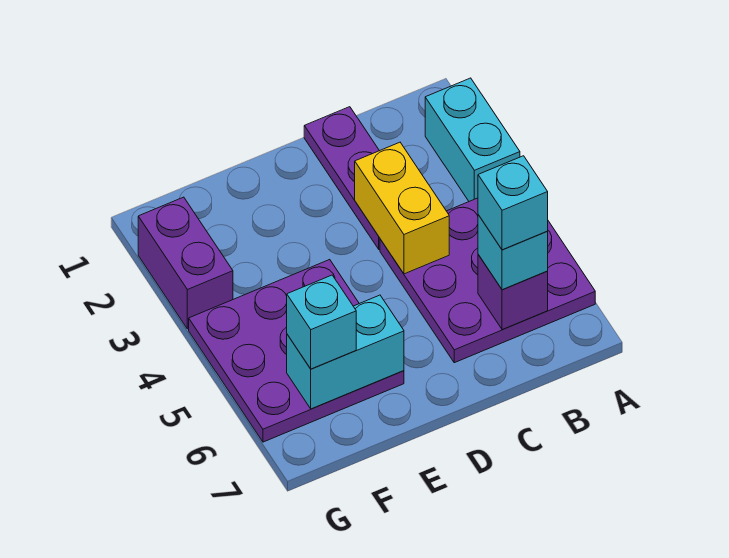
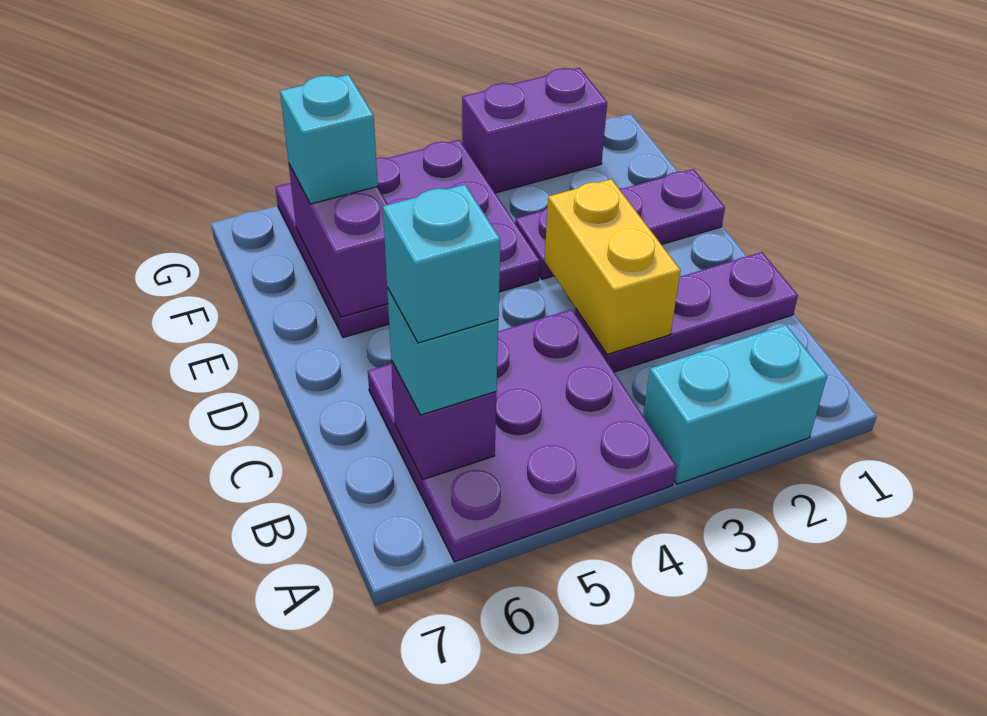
yellow brick C3:C4 level 2 -> yellow brick C3:D3 level 2
none -> purple plate E1:E3 level 1
cyan brick E6:F6 level 2 -> purple brick E6:F6 level 2

